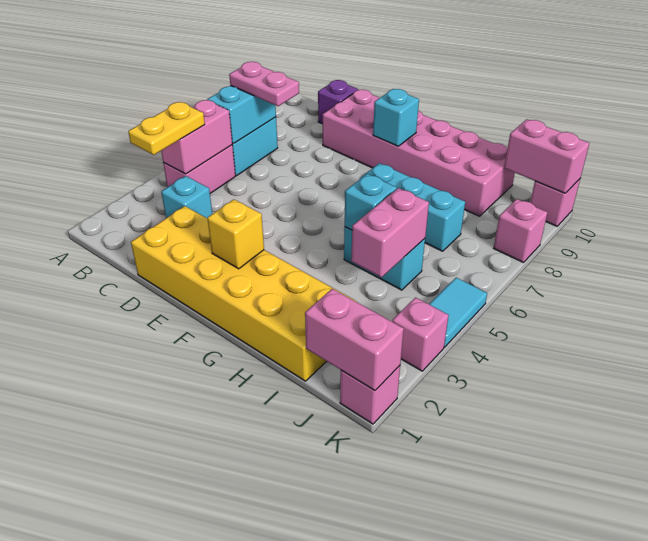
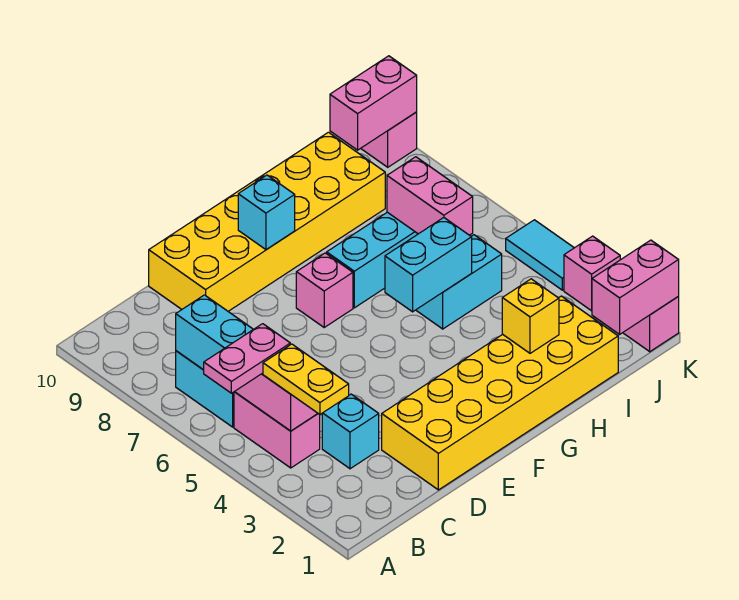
pink plate B7:C7 level 3 -> pink plate A5:B5 level 3
purple brick C10 level 1 -> none
pink brick D9:I10 level 1 -> yellow brick D9:I10 level 1
yellow brick F2 level 2 -> yellow brick H2 level 2
cyan brick H5 level 2 -> cyan brick G5:H5 level 2
pink brick I4:I5 level 2 -> pink brick I6:I7 level 2
pink brick K8 level 1 -> pink brick F7 level 1

